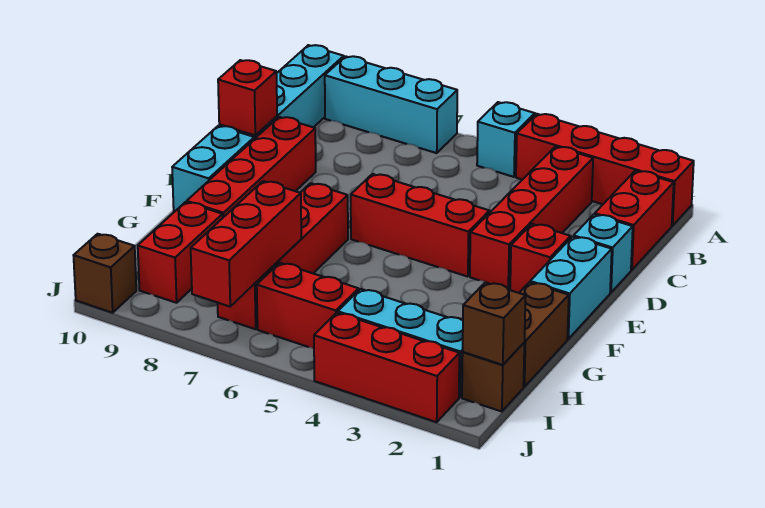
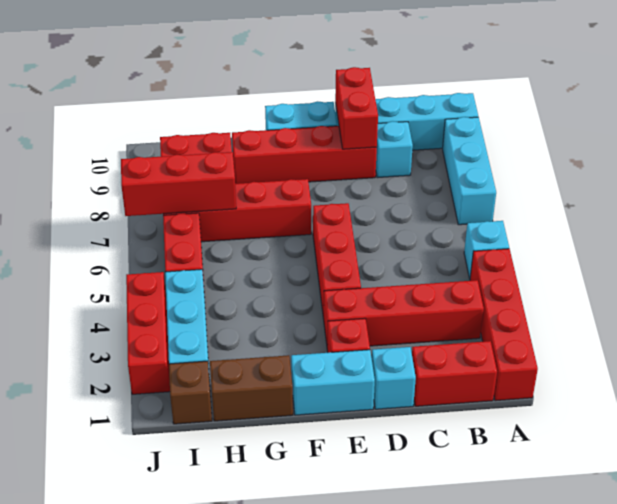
none -> cyan brick C9 level 1
red brick D10 level 2 -> red brick D9:D10 level 2
brown brick I1 level 2 -> none
brown brick J10 level 1 -> none

